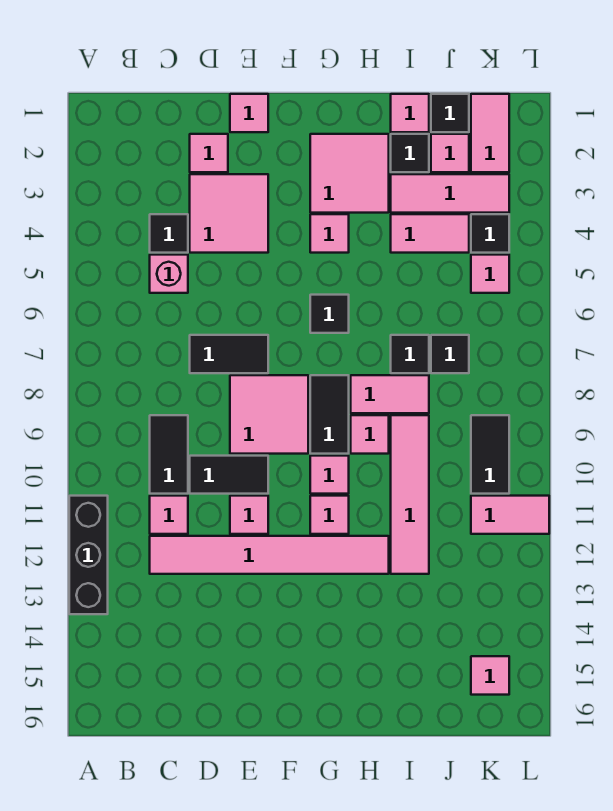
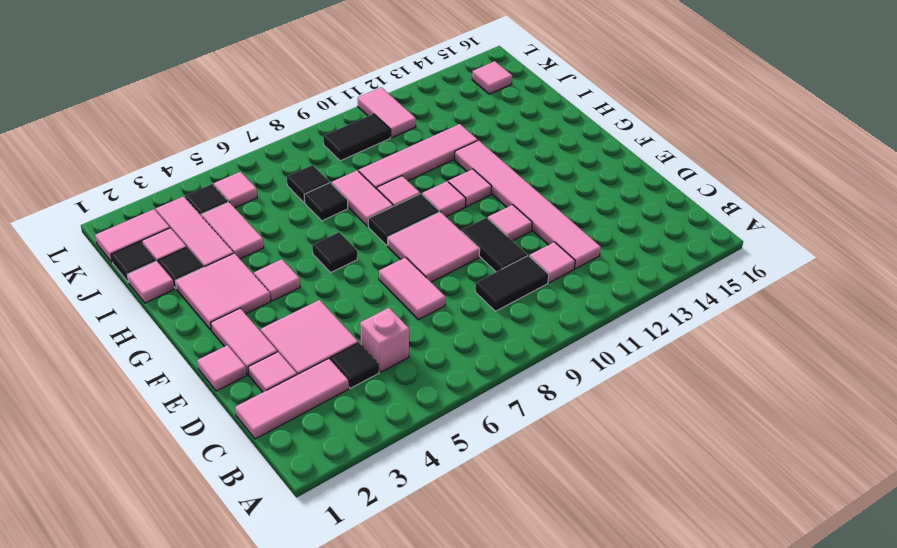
black brick A11:A13 level 1 -> none
none -> pink tile C1:C3 level 1
black tile D7:E7 level 1 -> pink tile D7:E7 level 1
none -> pink tile E2:F2 level 1

